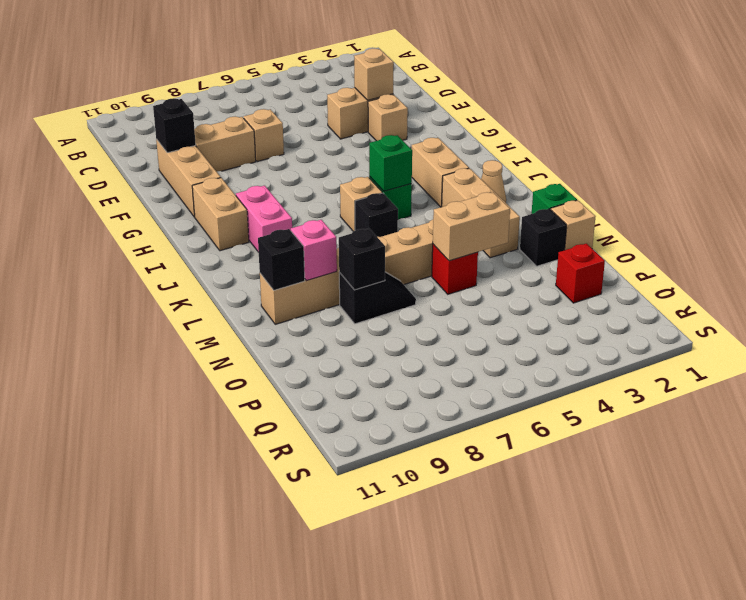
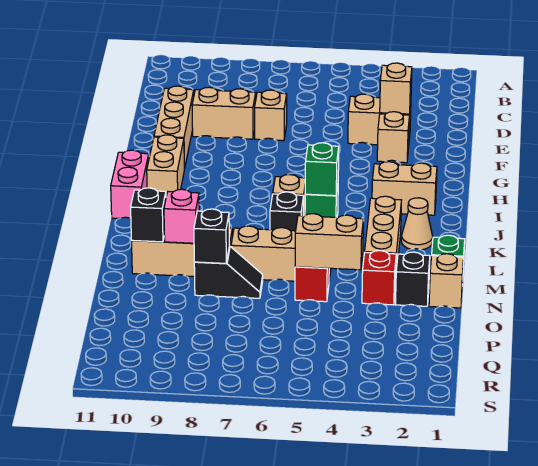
black brick E10 level 2 -> none
tan brick I3:J3 level 1 -> tan brick I2:I3 level 1
pink brick I9:J9 level 1 -> pink brick I11:J11 level 1
red brick P2 level 1 -> red brick N3 level 1

